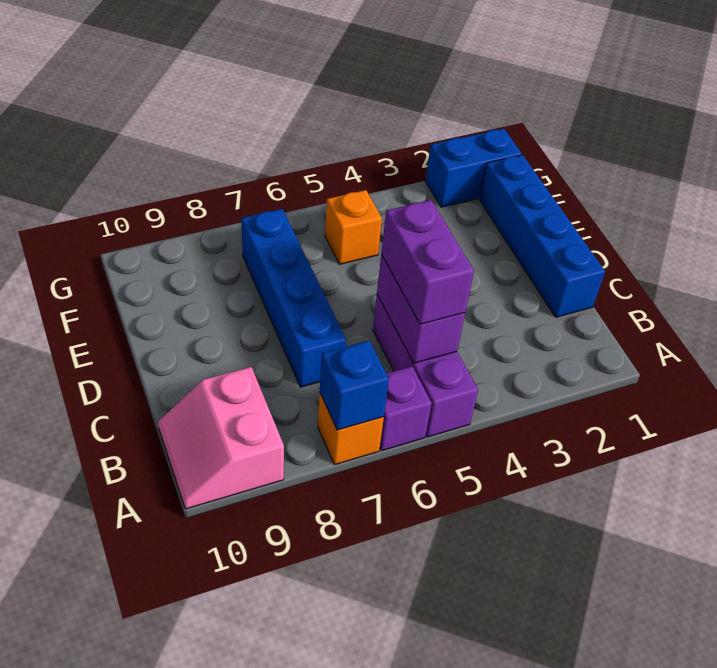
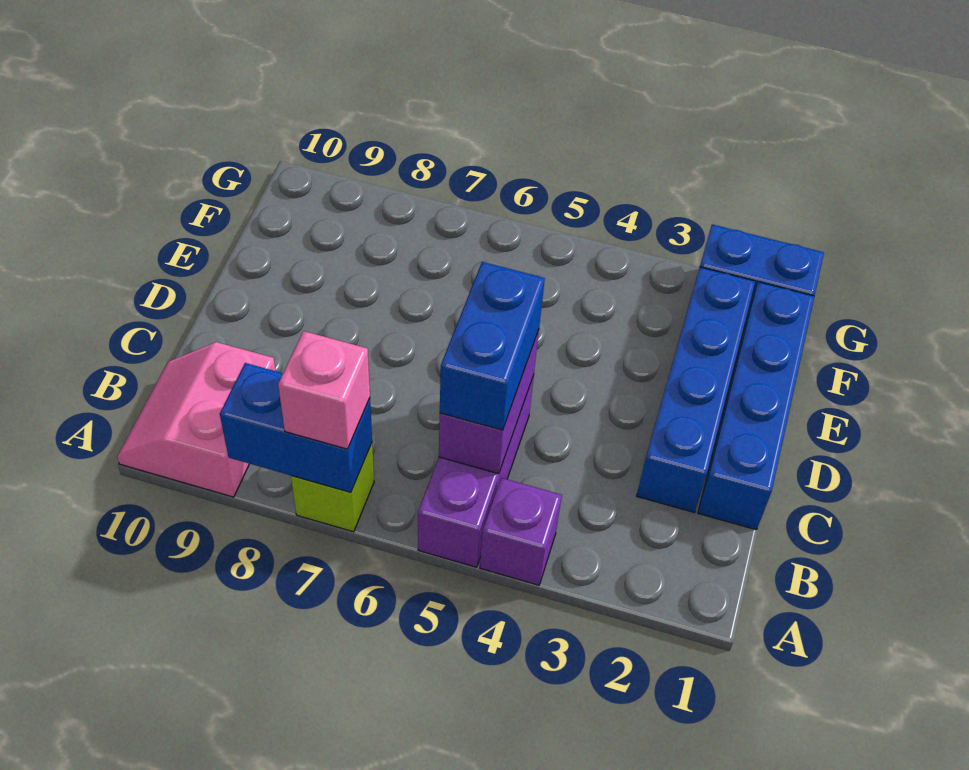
purple brick A6 level 1 -> purple brick A4 level 1
orange brick A7 level 1 -> lime brick A7 level 1
blue brick A7 level 2 -> blue brick A7:A8 level 2
none -> pink brick A7 level 3
purple brick B5:C5 level 3 -> blue brick B5:C5 level 3
blue brick C7:F7 level 1 -> blue brick C2:F2 level 1
orange brick F5 level 1 -> none

